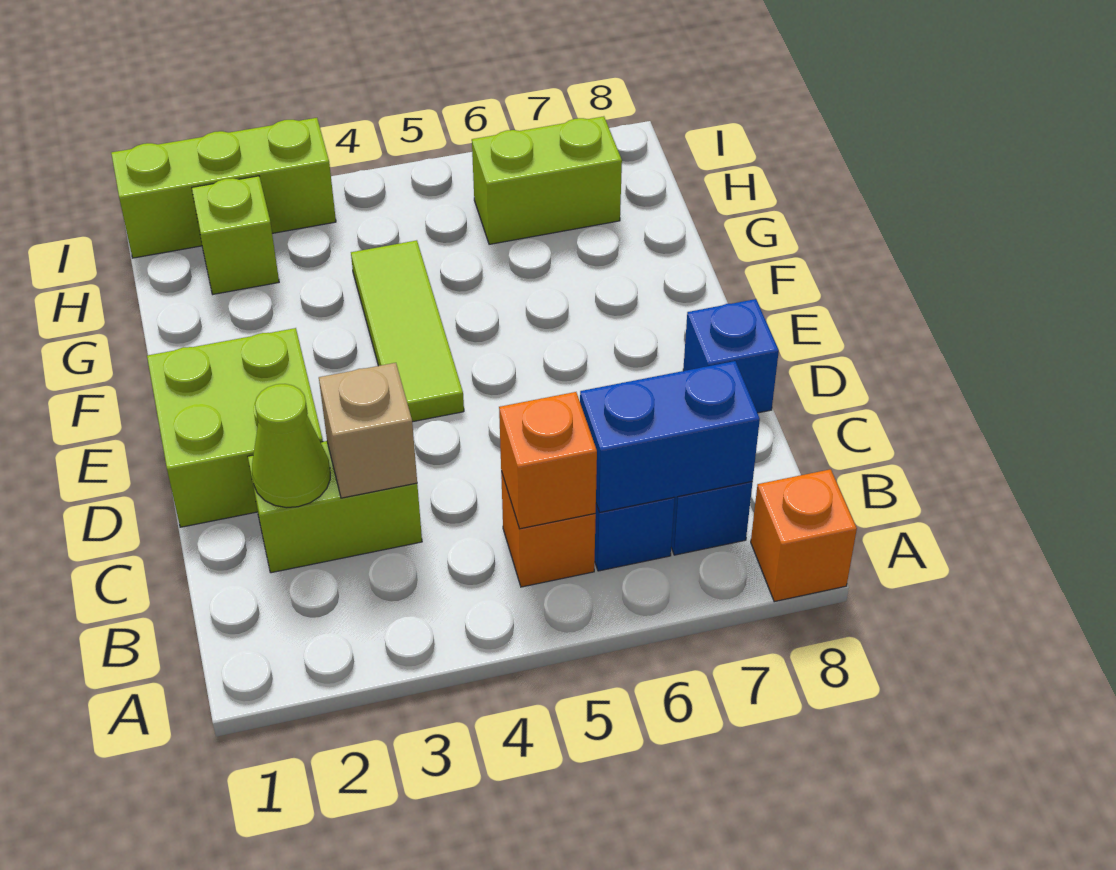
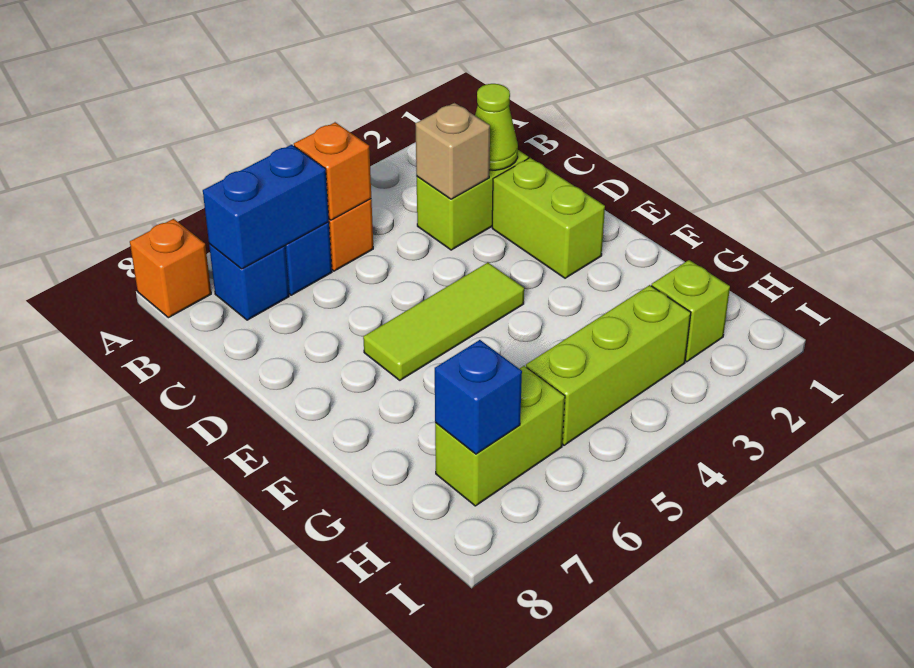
lime brick D1:E2 level 1 -> lime brick D2:E2 level 1
blue brick D8 level 1 -> blue brick H7 level 2
lime tile E4:G4 level 1 -> lime tile E4:E6 level 1
lime brick I1:I3 level 1 -> lime brick H3:H5 level 1

